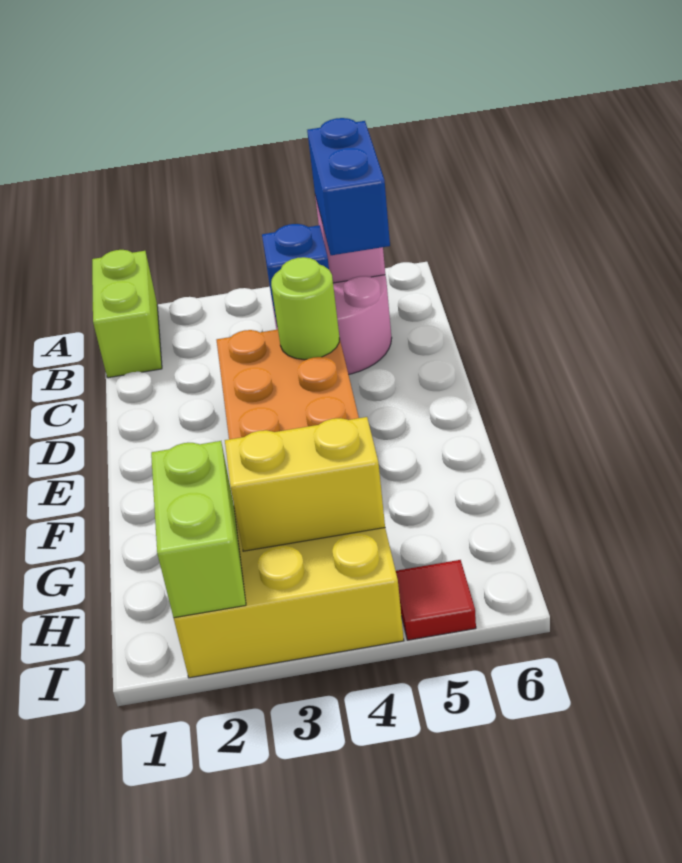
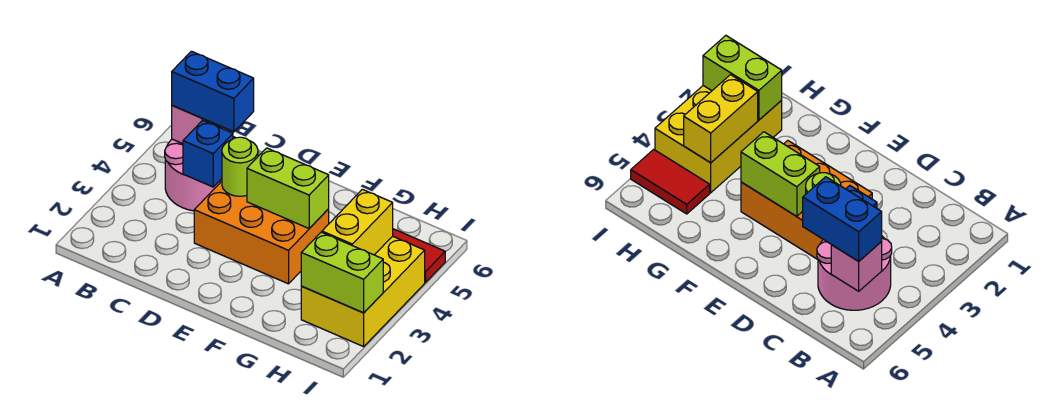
lime brick A1:B1 level 1 -> lime brick E4:F4 level 2
red tile I5 level 1 -> red tile H5:I5 level 1

